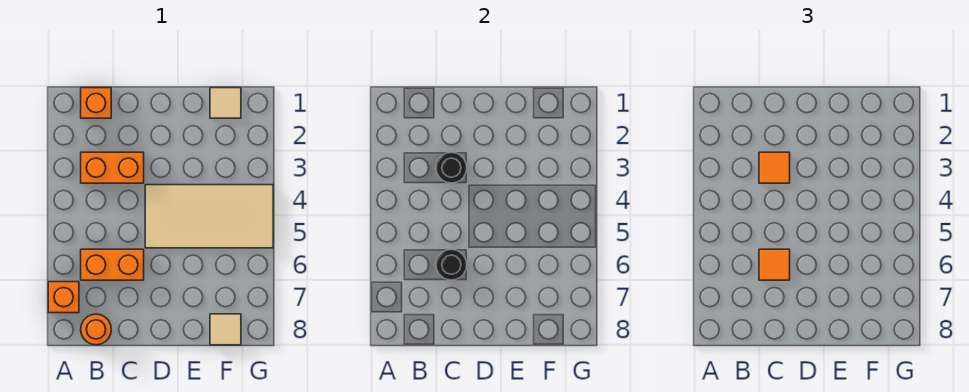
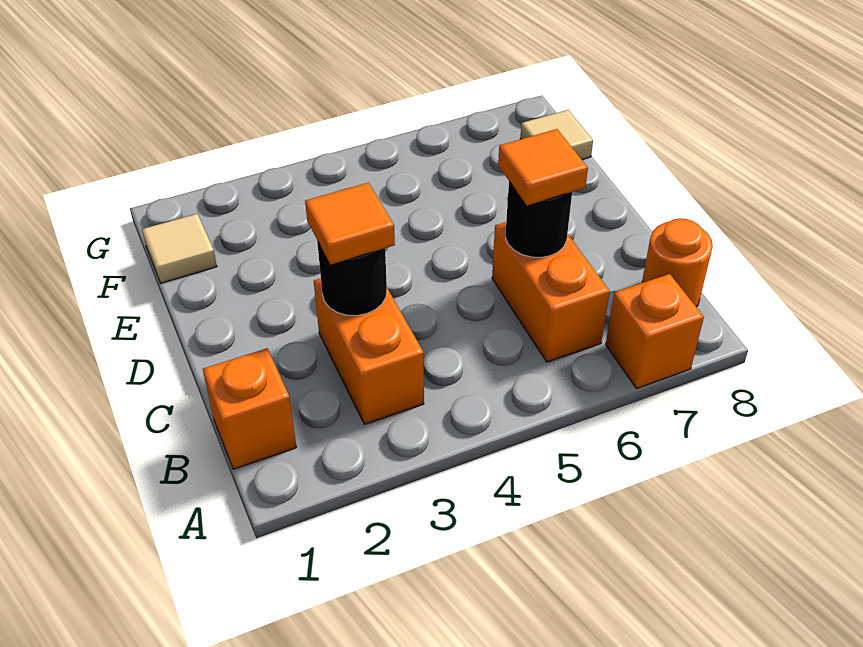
tan tile D4:G5 level 1 -> none

